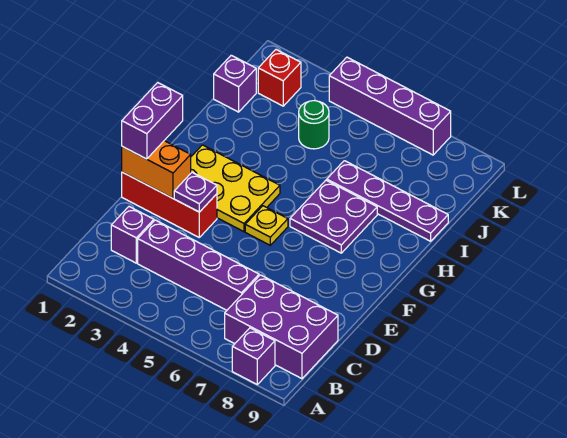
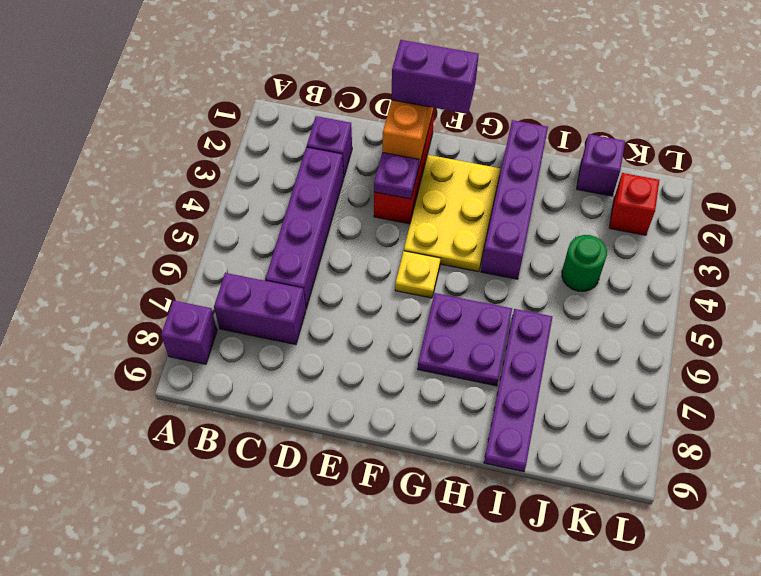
purple brick B7:C9 level 1 -> purple brick B7:C7 level 1
purple brick L4:L7 level 1 -> purple brick H1:H4 level 1

